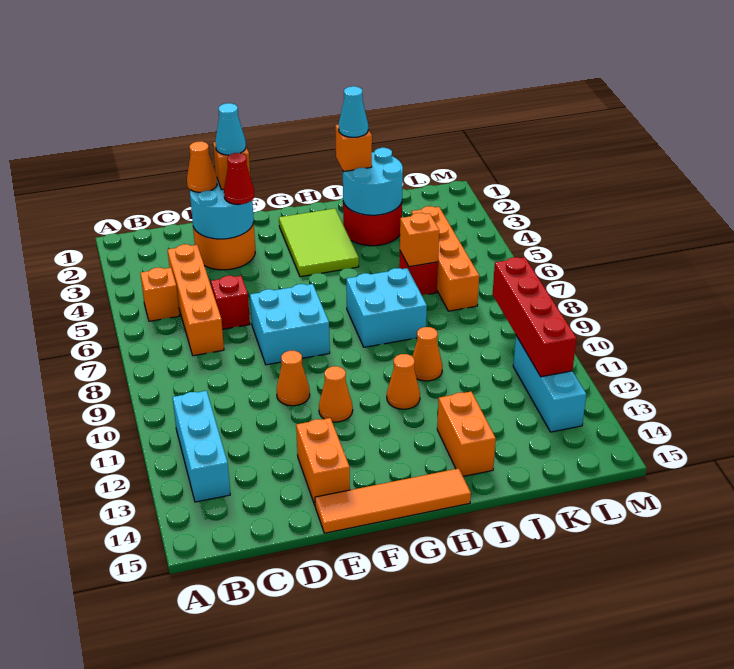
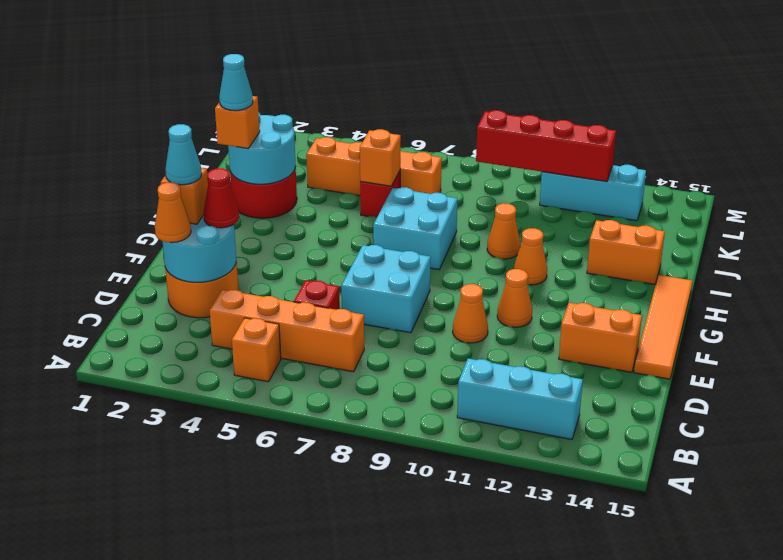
lime tile G2:H4 level 1 -> none

